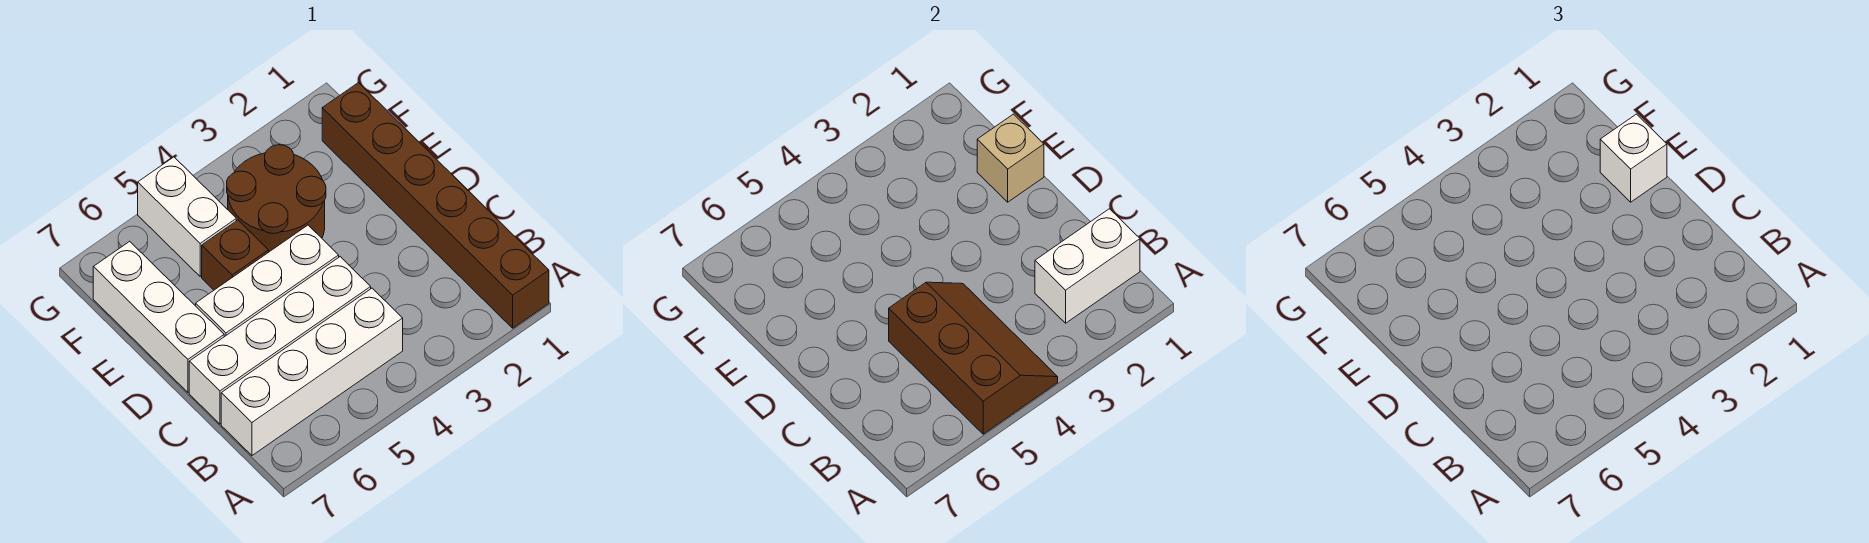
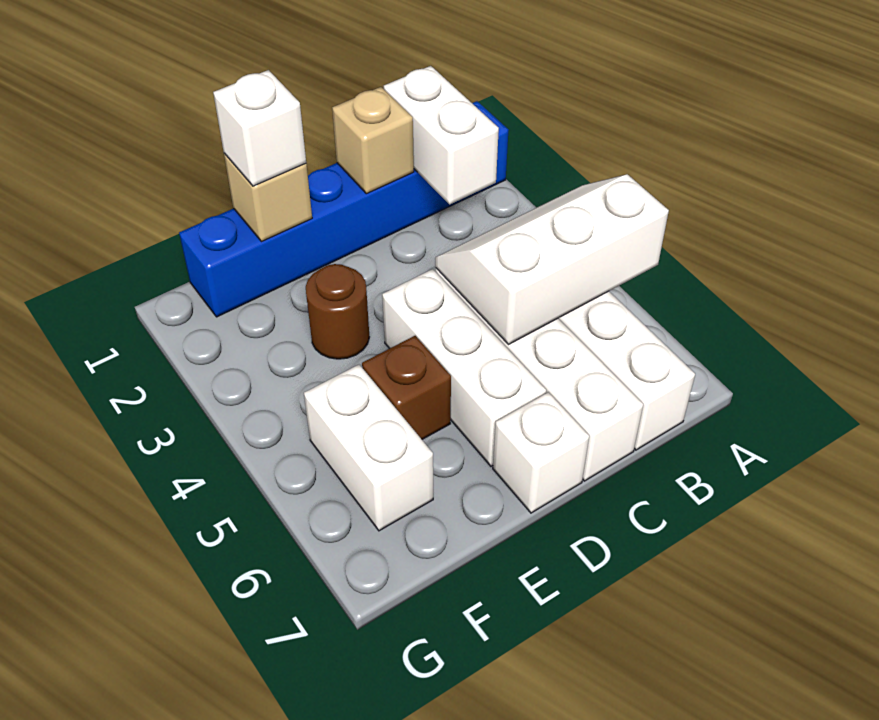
brown brick A1:F1 level 1 -> blue brick A1:F1 level 1
brown slope A4:C5 level 2 top 5 -> white slope A4:C5 level 2 top 5
none -> tan brick C1 level 2
white brick D7:F7 level 1 -> white brick D7 level 1
brown round brick E3:F4 level 1 -> brown round brick E3 level 1
white brick F5:G5 level 1 -> white brick F5:F6 level 1

